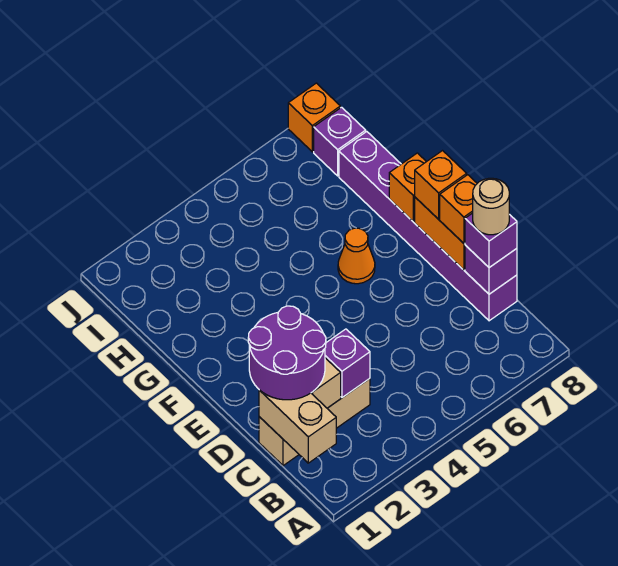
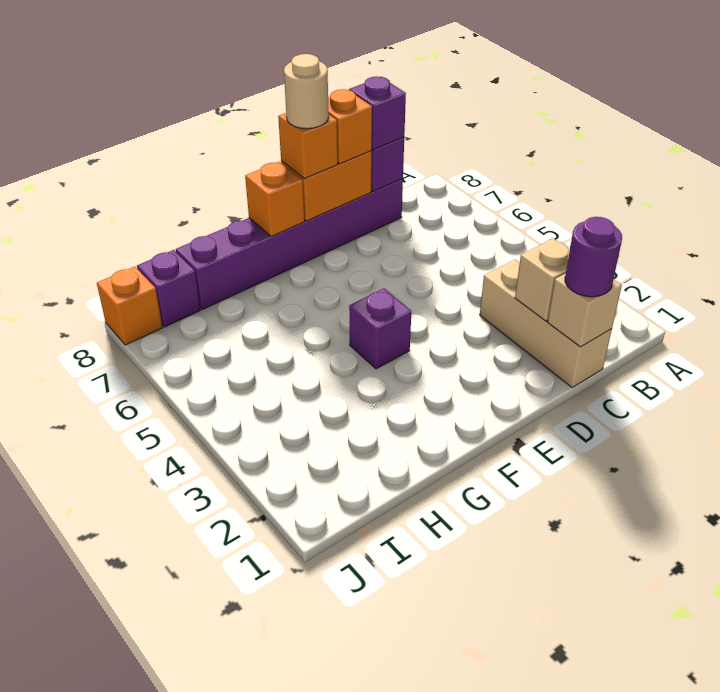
tan brick B1:C1 level 2 -> tan brick C1 level 2
purple round brick C1:D2 level 3 -> purple round brick C1 level 3
purple brick C3 level 2 -> purple brick F4 level 1
tan round brick C8 level 4 -> tan round brick E8 level 4
orange cone F6 level 1 -> none

